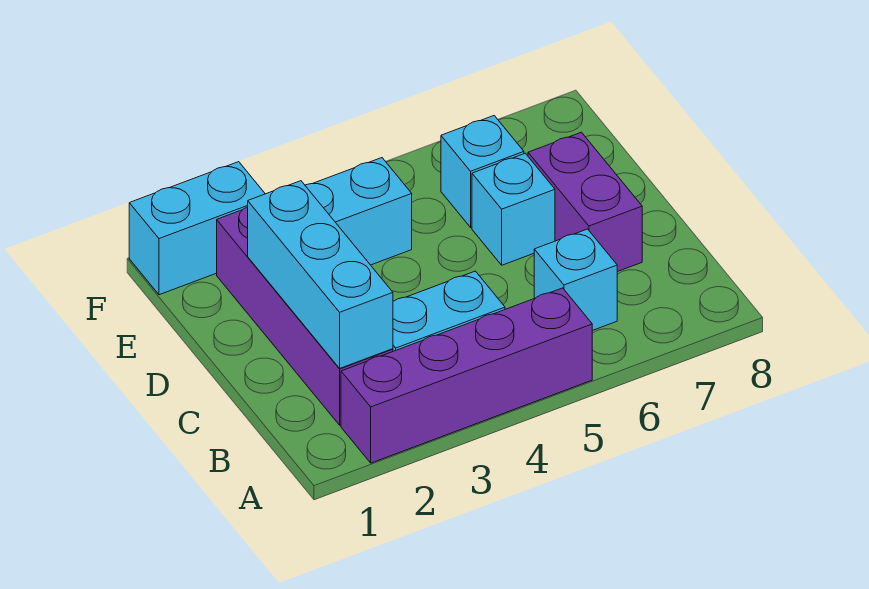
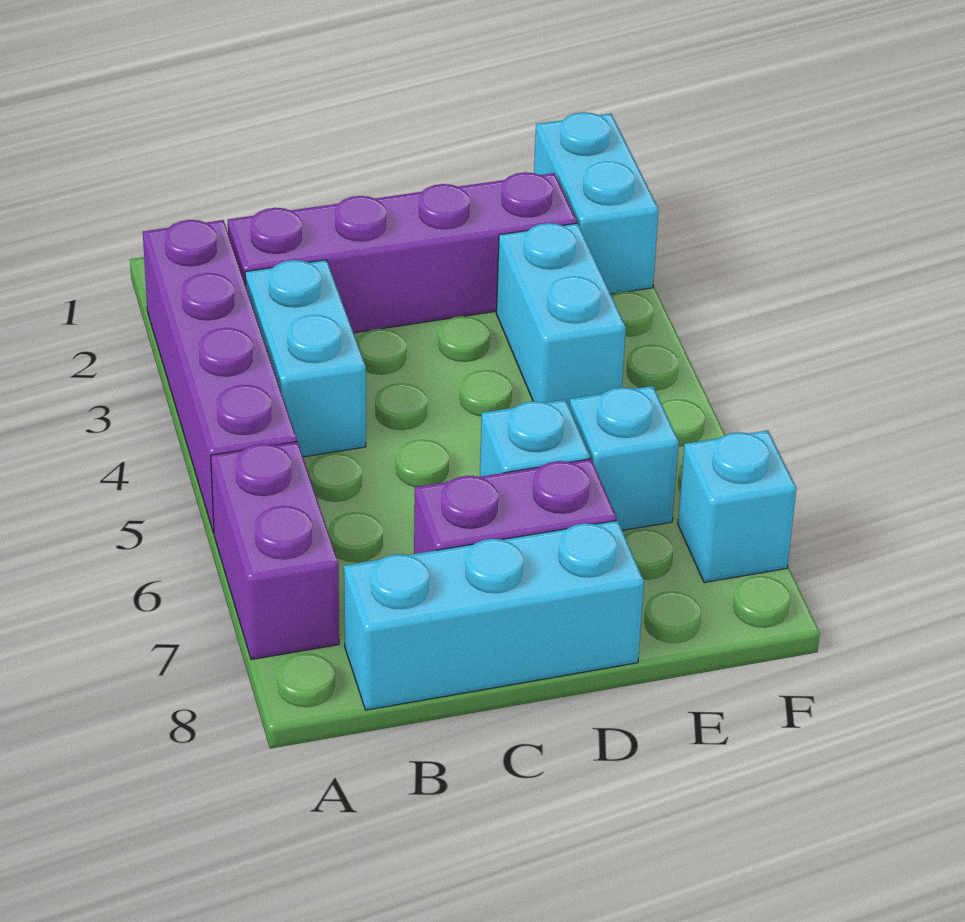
none -> purple brick A6:A7 level 1
cyan brick B2:D2 level 2 -> cyan brick B8:D8 level 1
cyan brick B6 level 1 -> cyan brick F7 level 1

